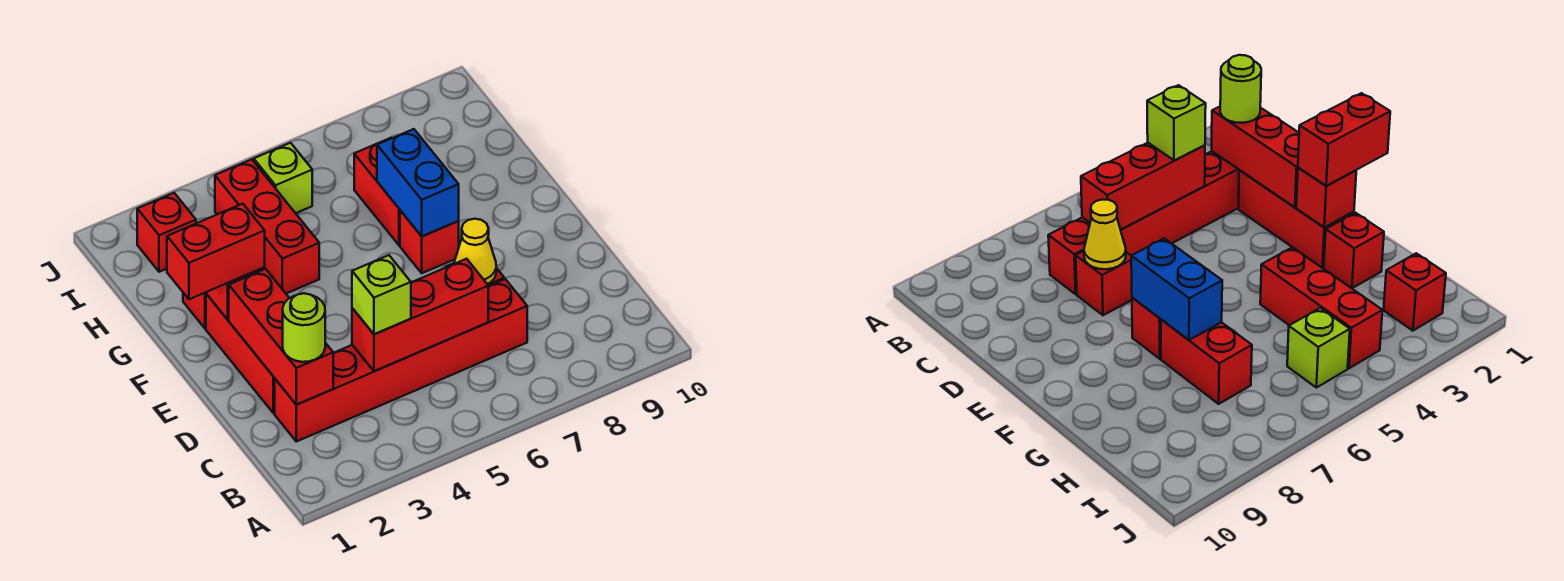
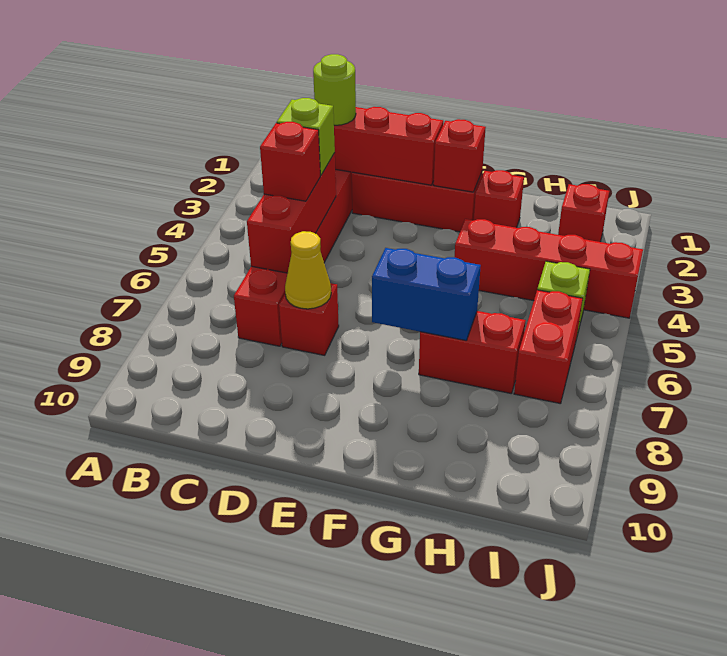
red brick F1:F2 level 3 -> red brick I6:I7 level 1
red brick F7 level 1 -> red brick C5 level 3
red brick G4:I4 level 1 -> red brick G4:J4 level 1

